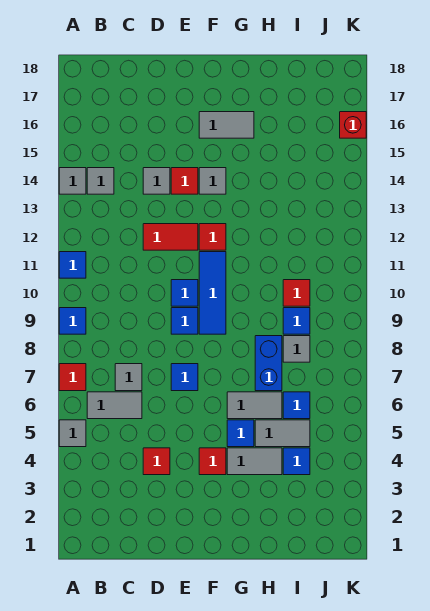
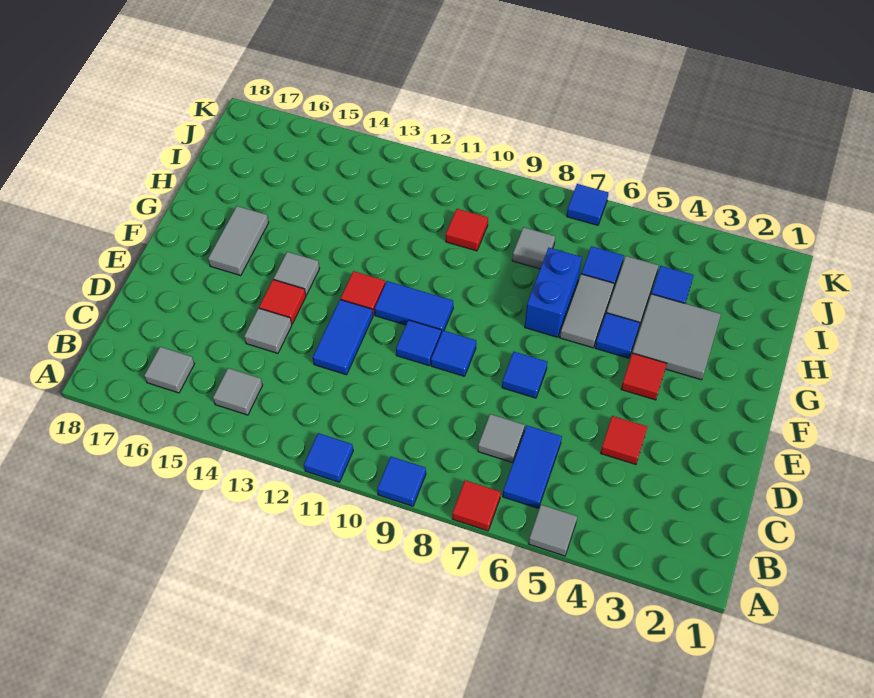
grey tile A14 level 1 -> grey tile B16 level 1
grey tile B6:C6 level 1 -> blue tile B6:C6 level 1
red tile D12:E12 level 1 -> blue tile D12:E12 level 1
blue tile F9:F11 level 1 -> blue tile F10:F11 level 1
grey tile G4:H4 level 1 -> grey tile G3:H4 level 1
blue brick H7:H8 level 1 -> blue brick G7:H7 level 1
blue tile I9 level 1 -> blue tile K7 level 1
red brick K16 level 1 -> none

